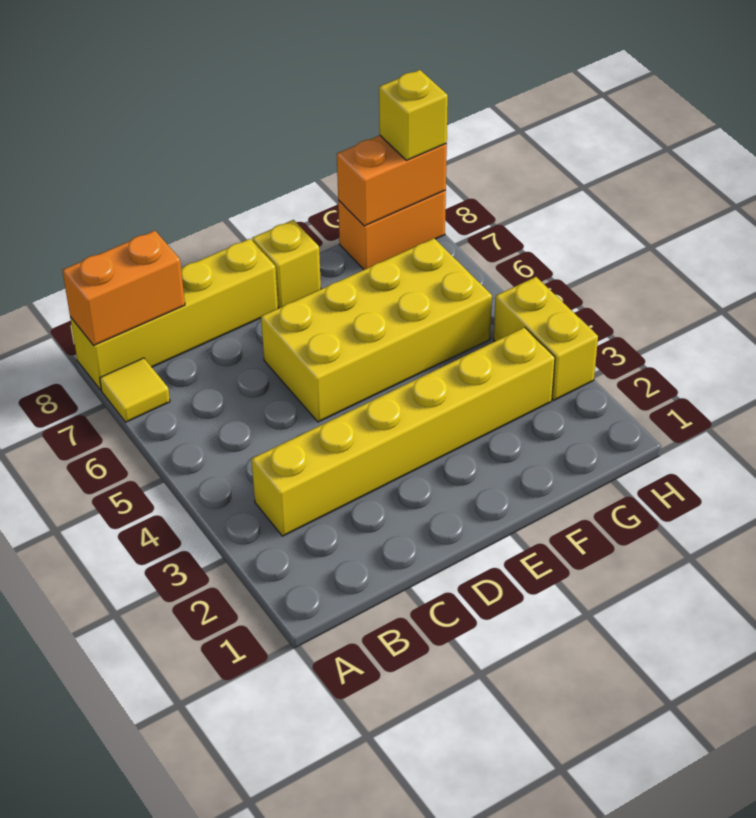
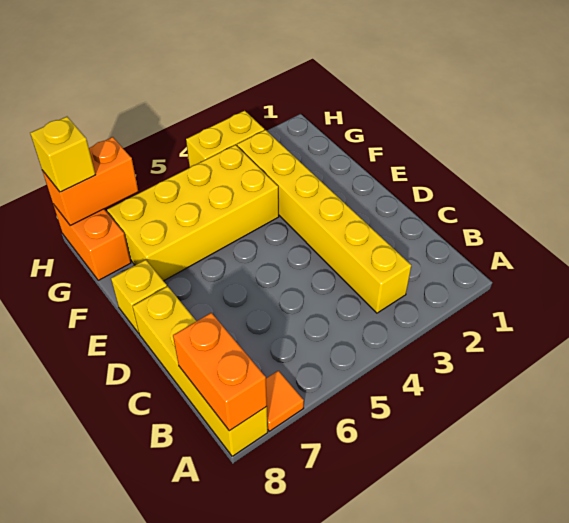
yellow tile A7 level 1 -> orange tile A7 level 1
yellow brick D5:G6 level 1 -> yellow brick F4:G7 level 1
orange brick G8:H8 level 2 -> orange brick H7:H8 level 2

